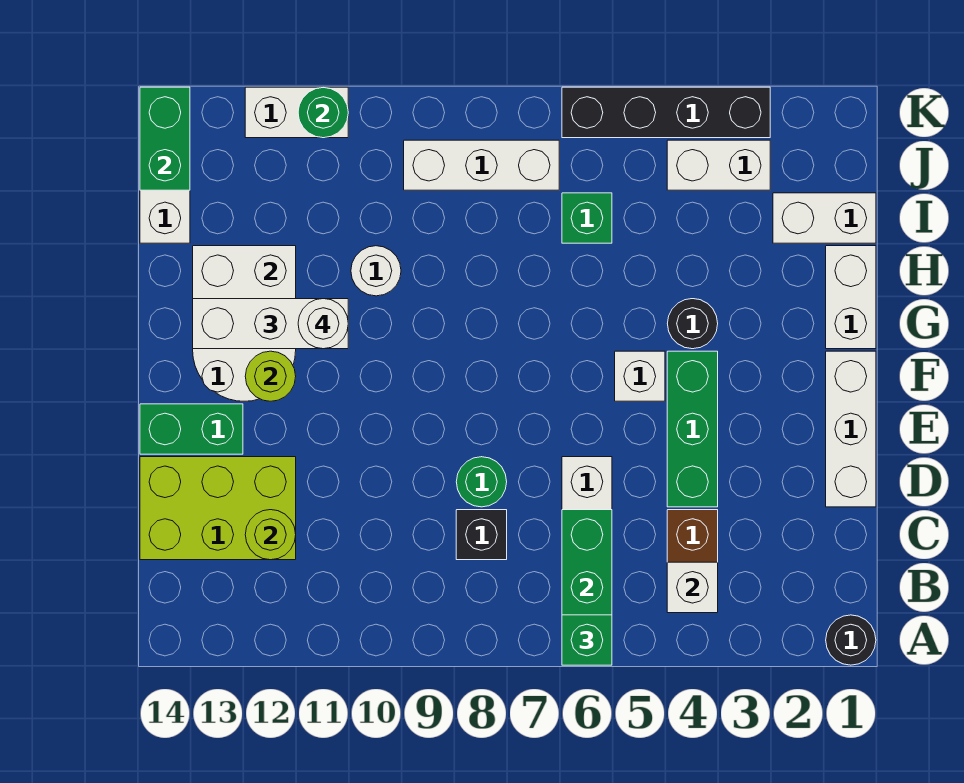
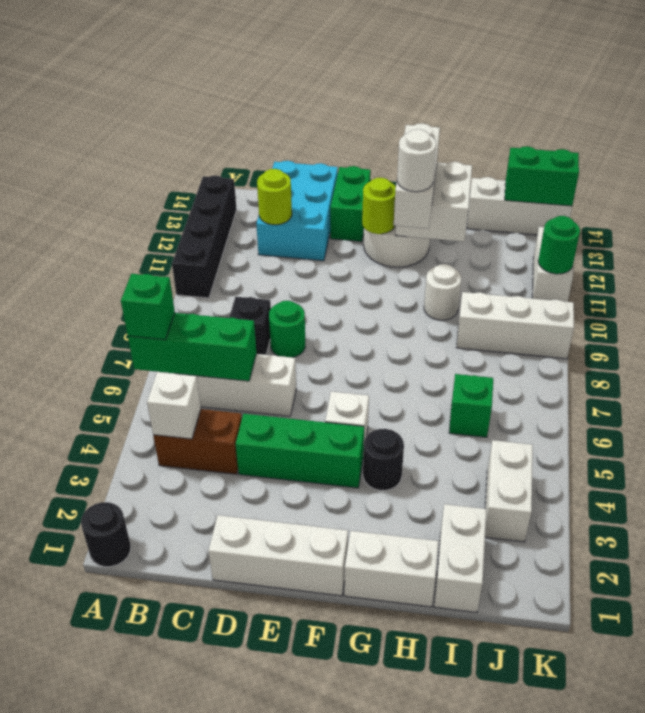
lime brick C12:D14 level 1 -> cyan brick C12:D14 level 1
white brick J7:J9 level 1 -> white brick I9:K9 level 1
black brick K3:K6 level 1 -> black brick A10:A13 level 1

